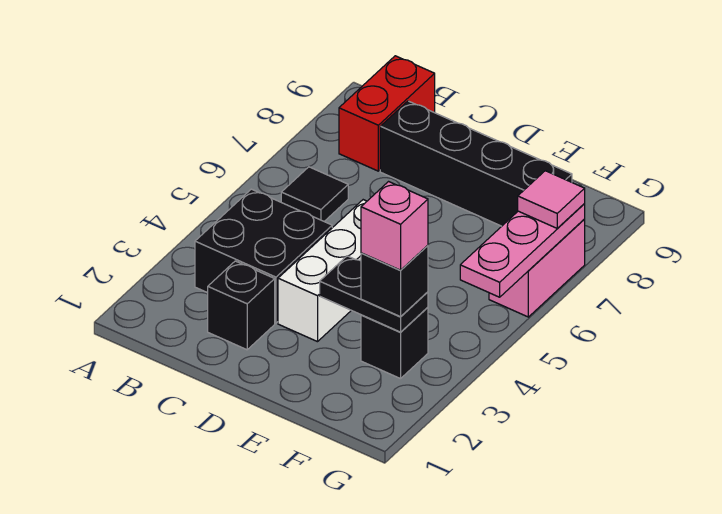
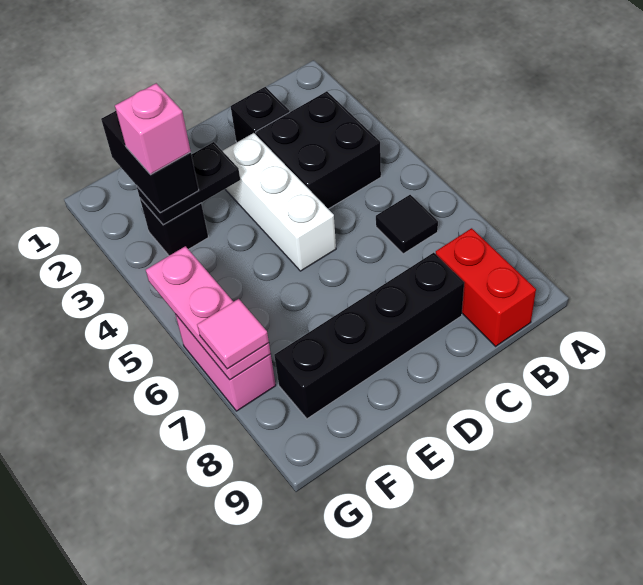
black brick F3 level 3 -> black brick F2:F3 level 3

